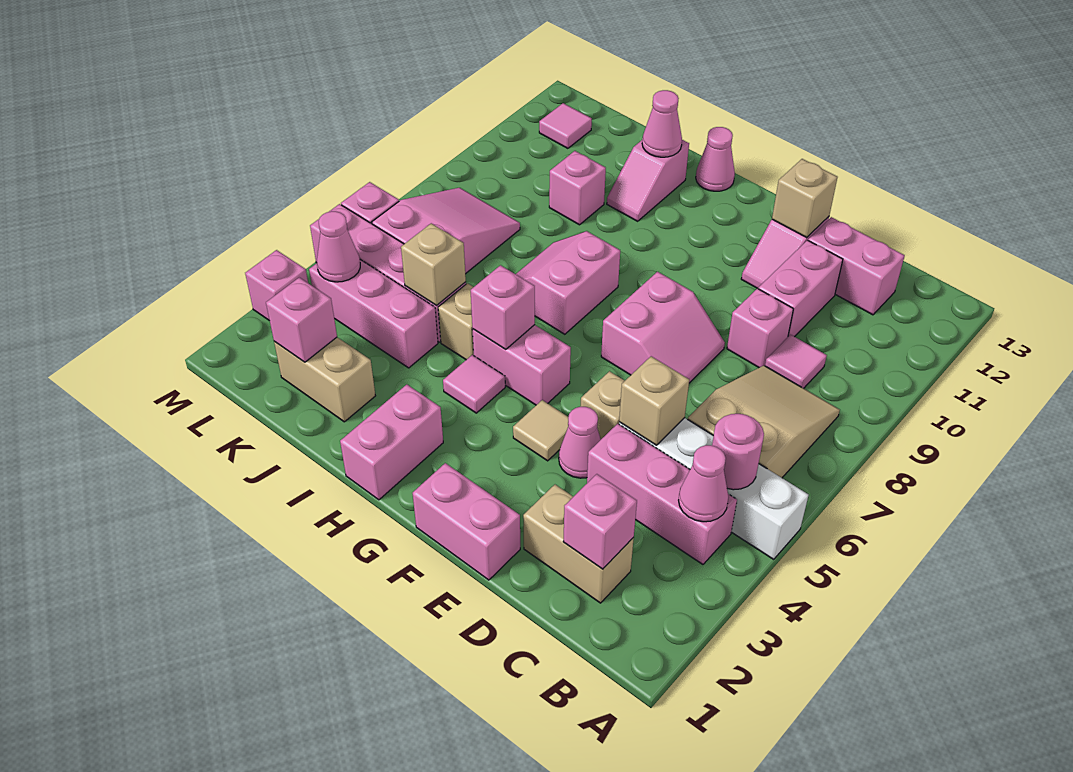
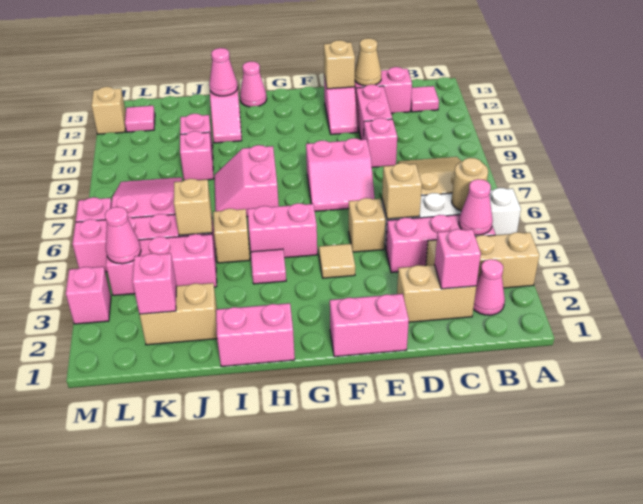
none -> tan brick A3:C3 level 1
pink round brick B5 level 2 -> tan round brick B5 level 2
pink tile C9 level 1 -> pink tile B12 level 1
none -> tan cone D12 level 2
pink cone E4 level 1 -> pink cone B2 level 1
pink slope E7:F8 level 1 top F -> pink slope E7:F8 level 1 top 8
pink brick H1:H2 level 1 -> pink brick H1:I1 level 1
pink brick H5 level 2 -> pink brick J9 level 1
none -> tan brick M12 level 1

